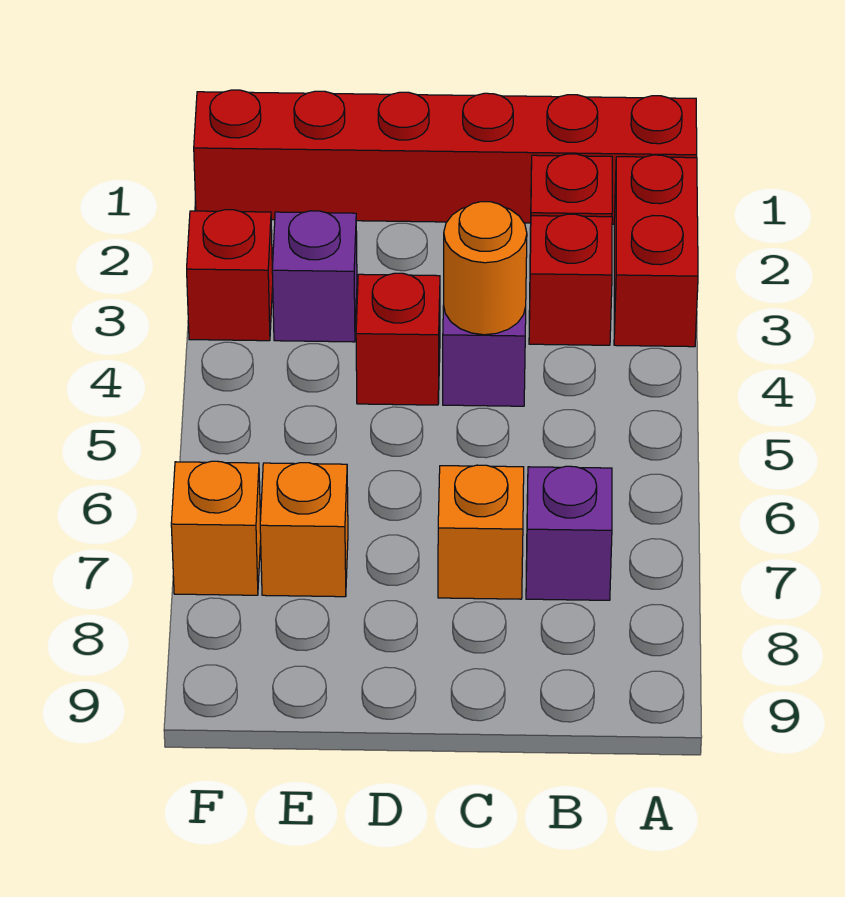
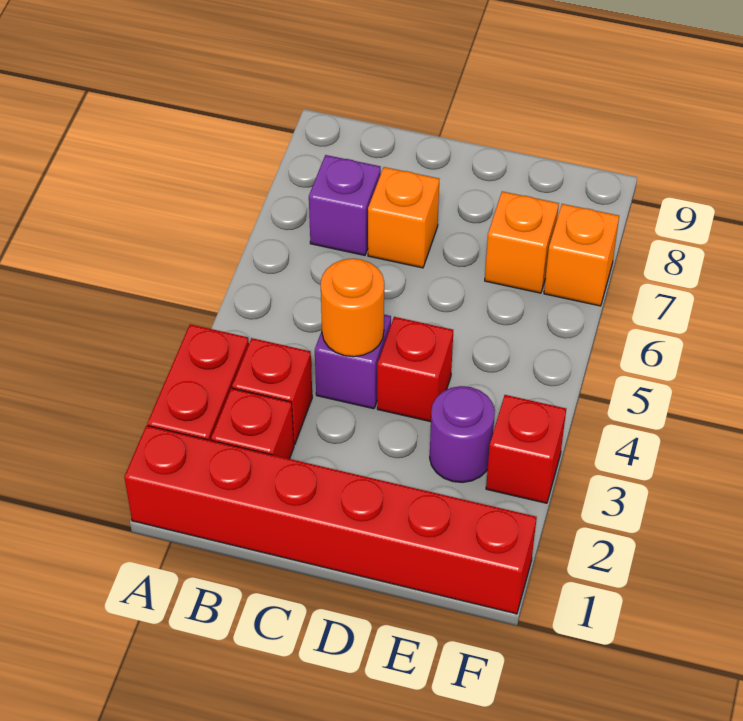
purple brick E3 level 1 -> purple round brick E3 level 1

